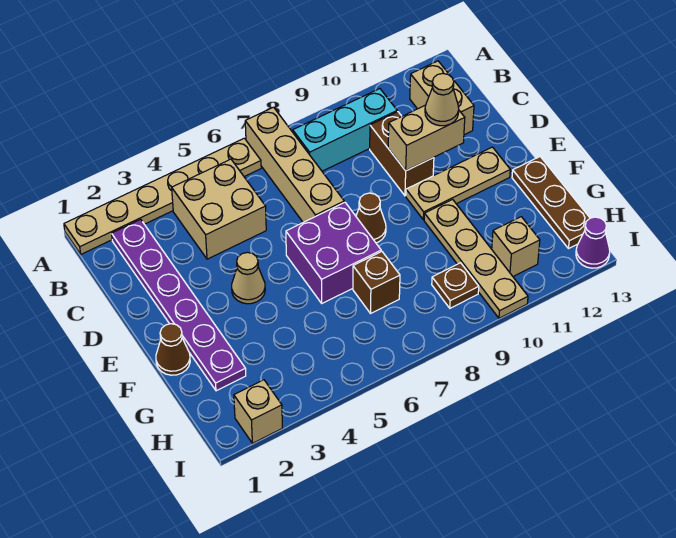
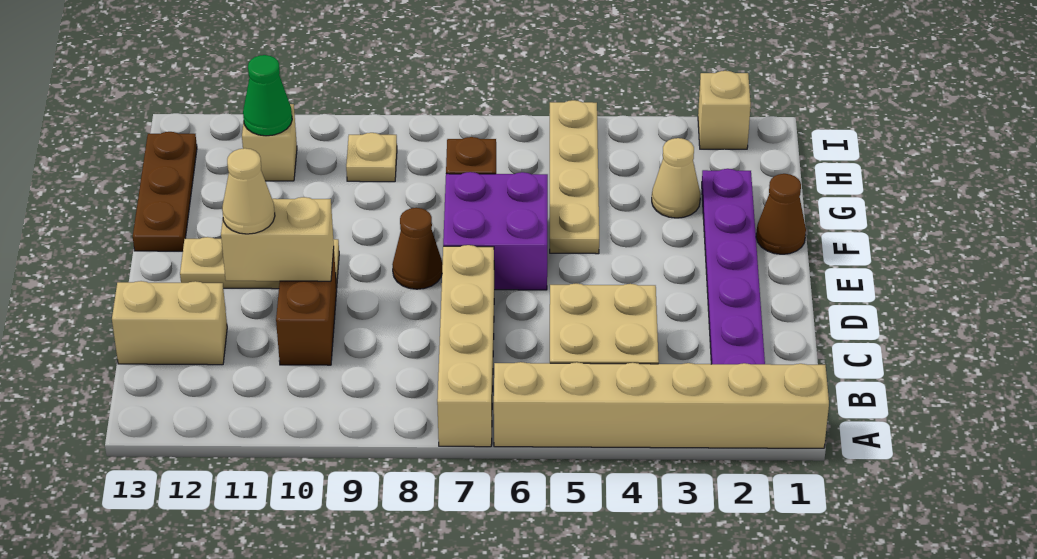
tan plate A1:A6 level 1 -> tan brick A1:A6 level 1
cyan brick B8:B10 level 1 -> none
tan brick B12:C12 level 1 -> tan brick C12:C13 level 1
tan cone E4 level 1 -> tan cone G3 level 1
tan plate F10:I10 level 1 -> tan plate F5:I5 level 1
brown plate H9 level 1 -> tan plate H9 level 1
none -> green cone H11 level 2
purple cone I13 level 1 -> none

